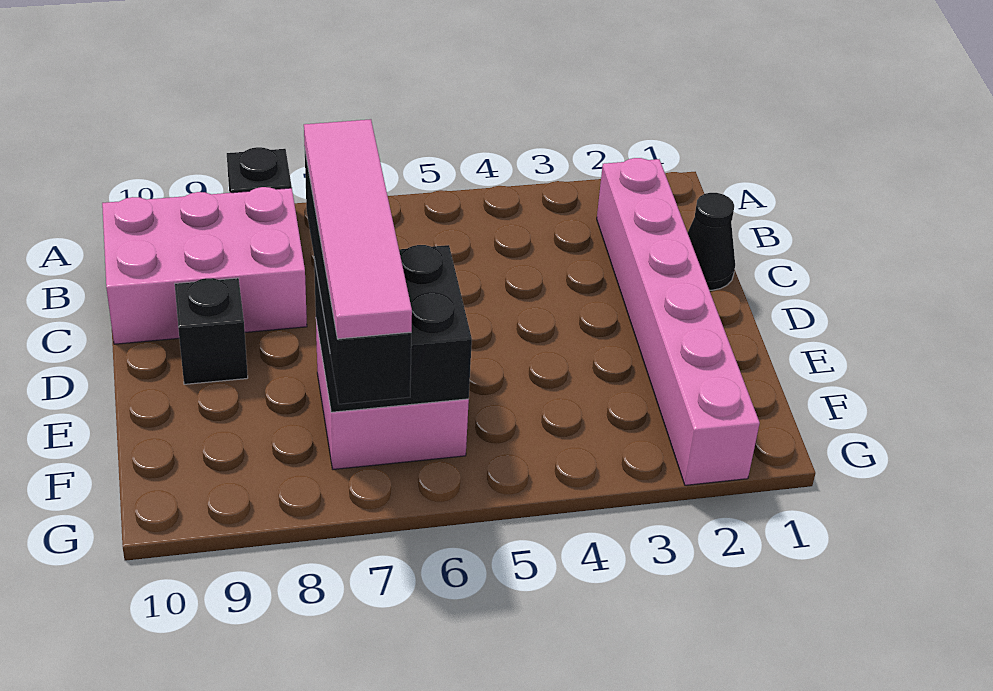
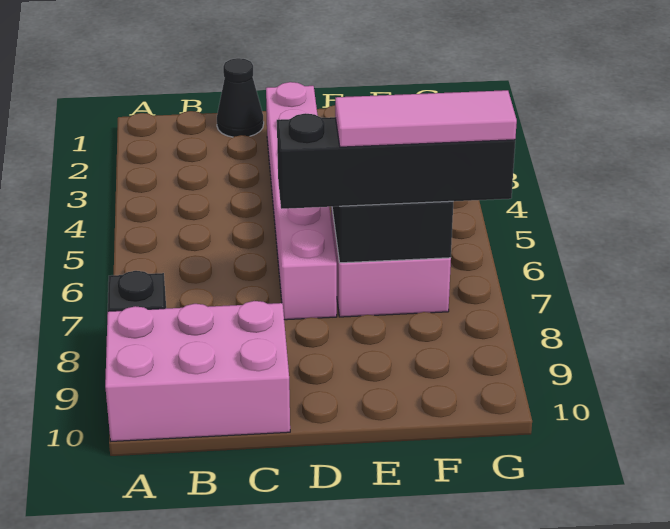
pink brick B2:G2 level 1 -> pink brick D2:D7 level 1
pink brick B8:C10 level 1 -> pink brick A9:C10 level 1
pink tile D7:G7 level 4 -> pink tile E7:G7 level 4
black brick D9 level 1 -> none

